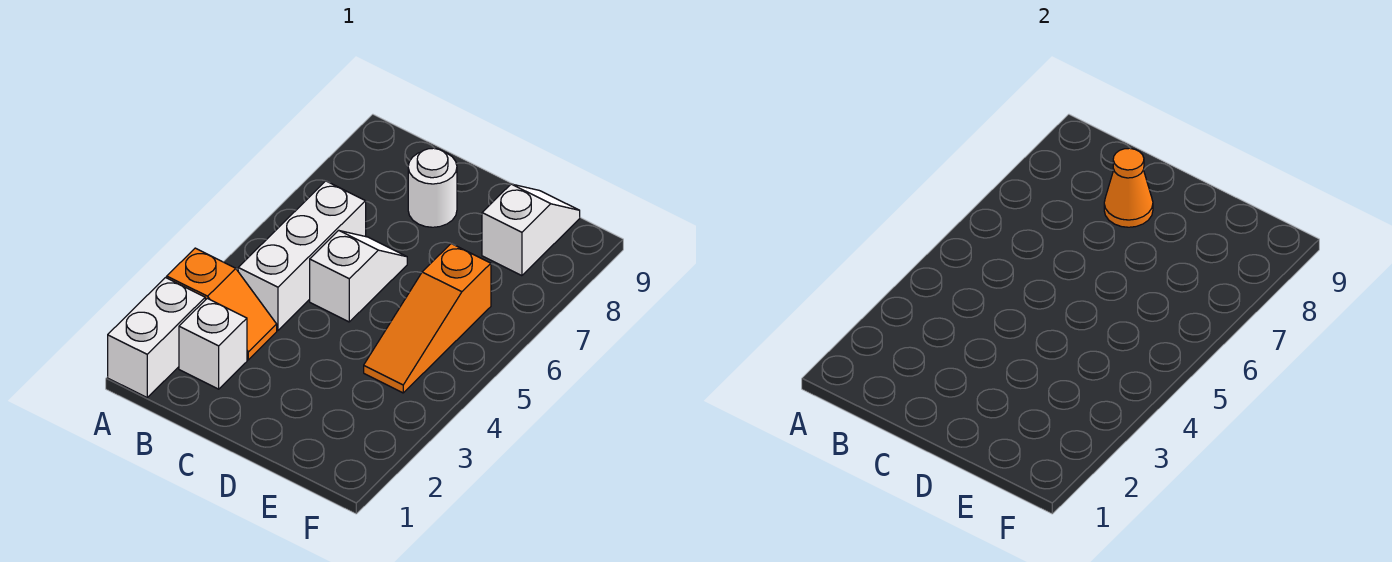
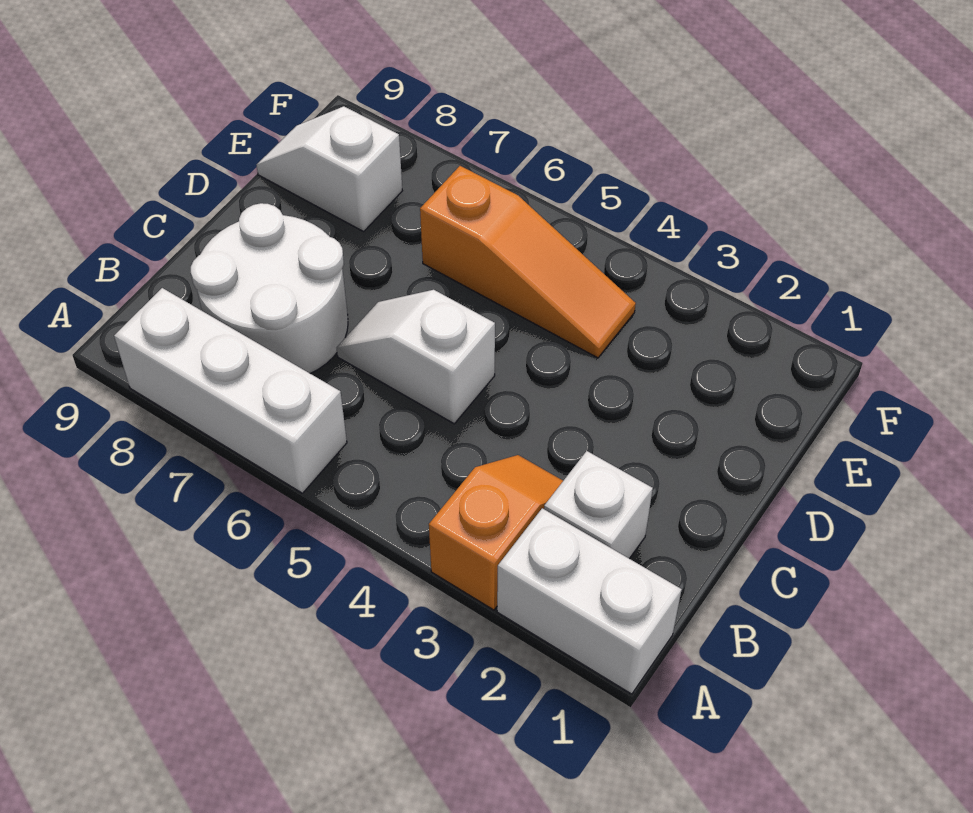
white brick B4:B6 level 1 -> white brick A6:A8 level 1
white round brick C8 level 1 -> white round brick B7:C8 level 1
orange cone C8 level 2 -> none

